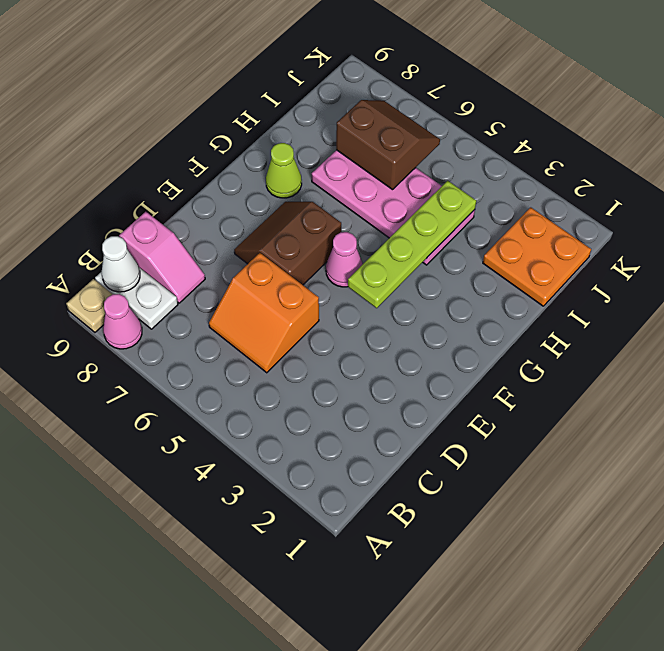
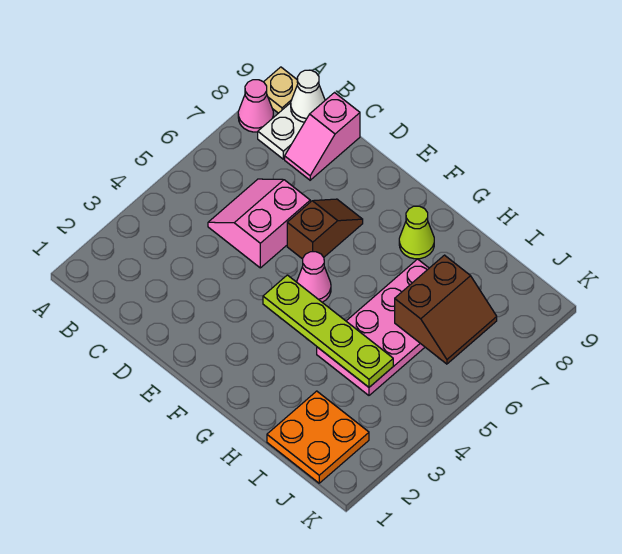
orange slope C5:D6 level 1 top D -> pink slope C5:D6 level 1 top D
brown slope E6:F7 level 1 top 6 -> brown slope E6:E7 level 1 top 6

